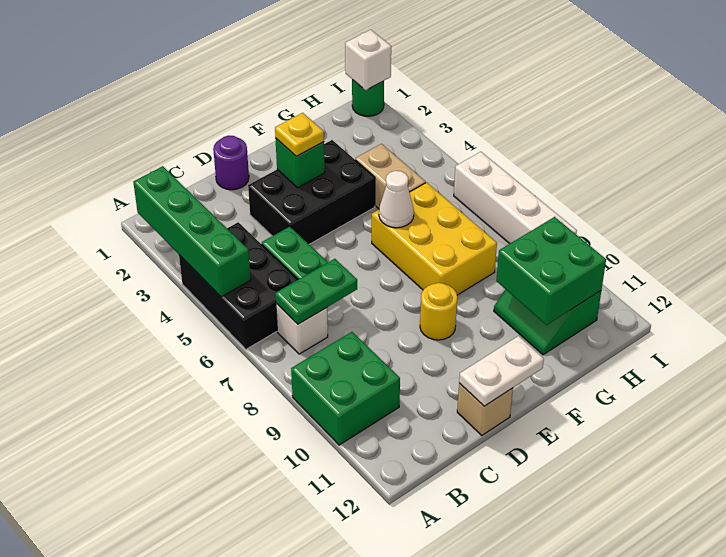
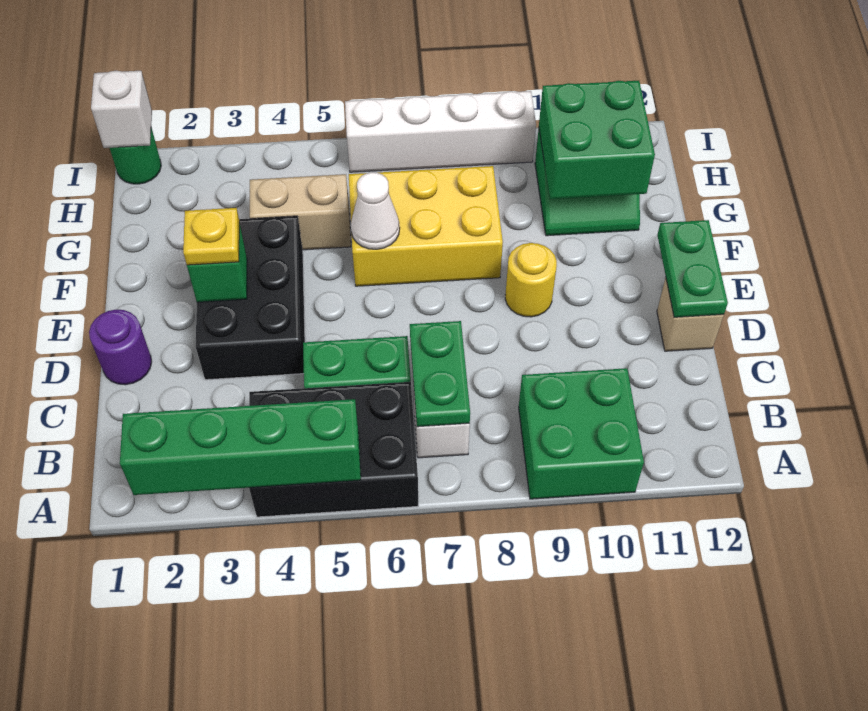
white plate D12:E12 level 2 -> green plate D12:E12 level 2

